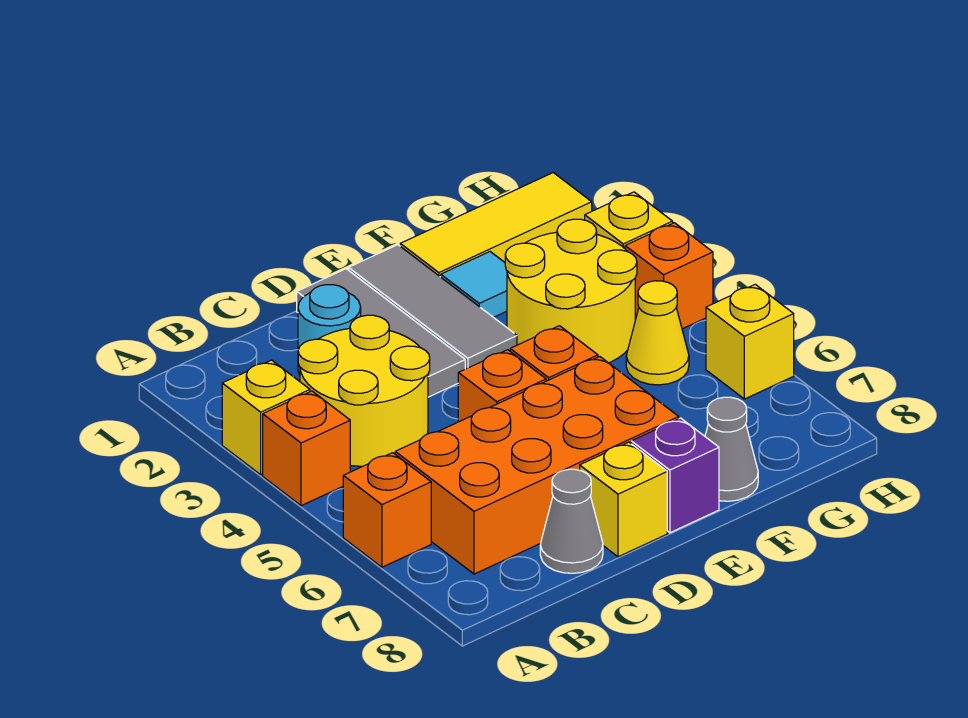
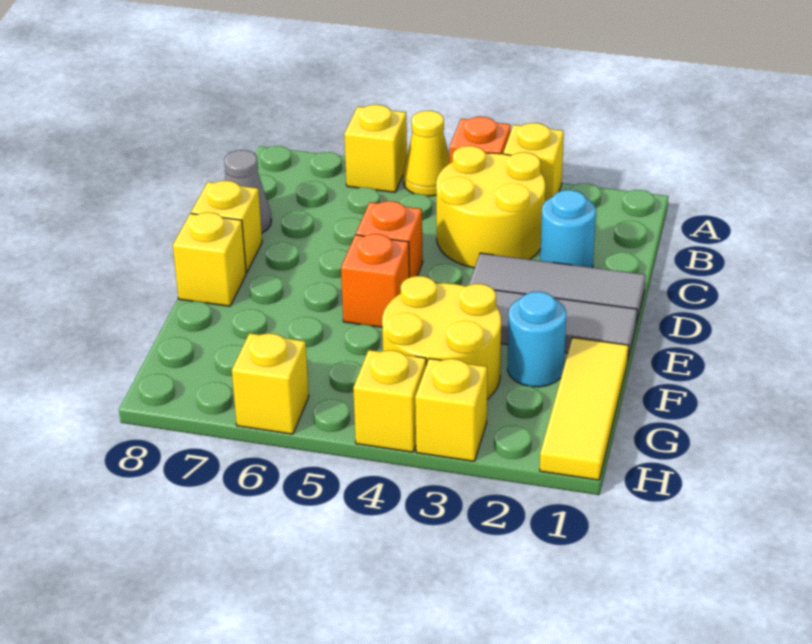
orange brick A6 level 1 -> yellow brick A6 level 1
orange brick B6:E7 level 1 -> none
purple brick E8 level 1 -> yellow brick E8 level 1
cyan tile F2 level 1 -> cyan round brick F2 level 1
grey cone F8 level 1 -> none
yellow cone G5 level 1 -> yellow cone A5 level 1
orange brick H4 level 1 -> yellow brick H4 level 1

